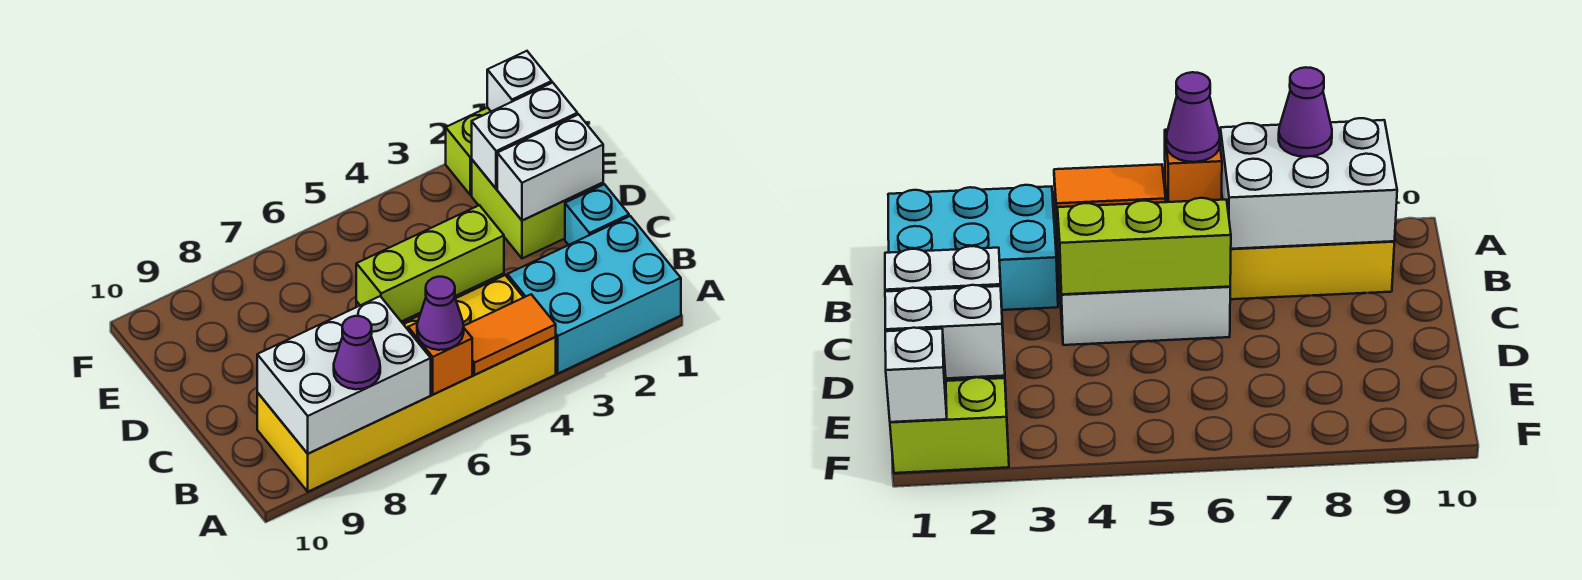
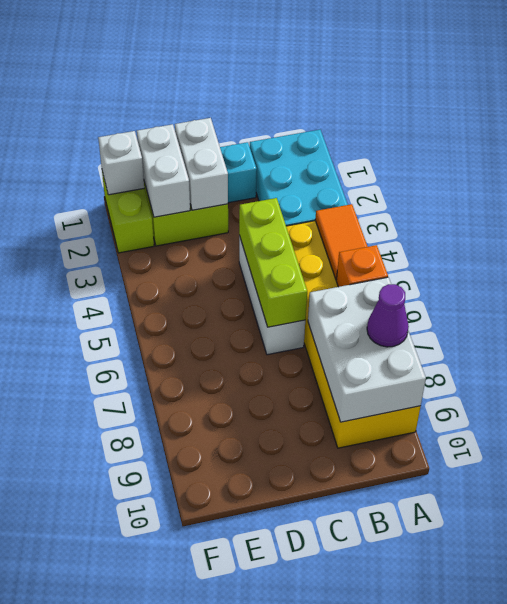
purple cone A6 level 3 -> none

